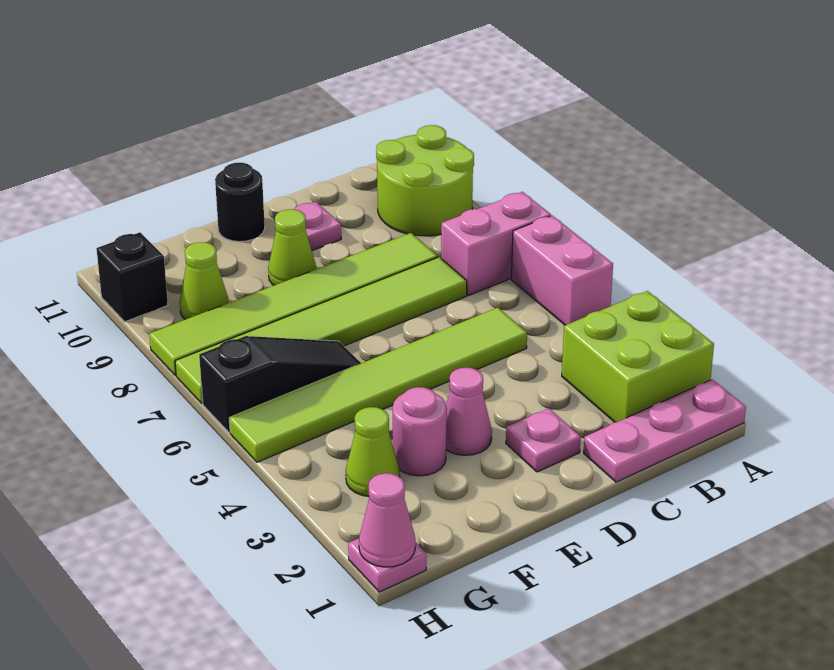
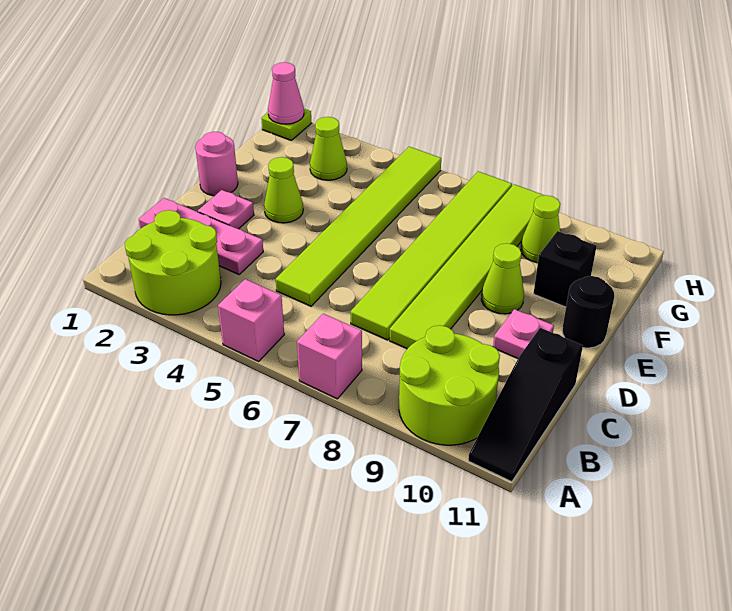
pink plate A1:C1 level 1 -> pink plate C1:C3 level 1
lime brick A2:B3 level 1 -> lime round brick A2:B3 level 1
pink brick A5:A6 level 1 -> pink brick A5 level 1
pink brick A7:B7 level 1 -> pink brick A7 level 1
pink cone E3 level 1 -> lime cone E3 level 1
pink round brick F3 level 1 -> pink round brick E1 level 1
black slope F6:H6 level 1 top H -> black slope A11:C11 level 1 top C
pink plate H1 level 1 -> lime plate H1 level 1
black brick H10 level 1 -> black brick F10 level 1

